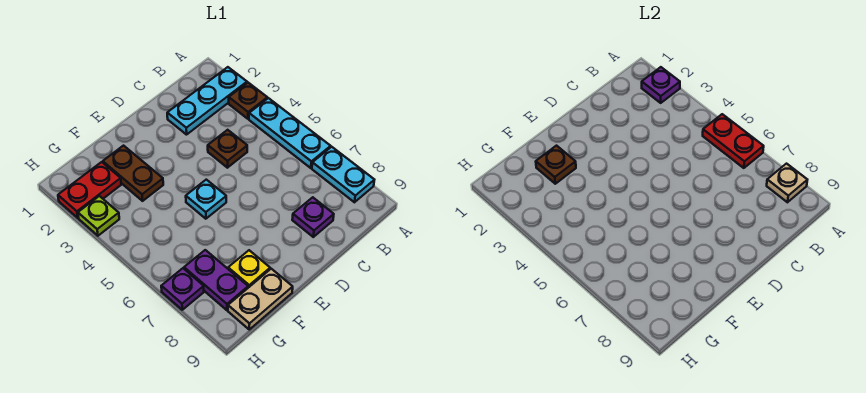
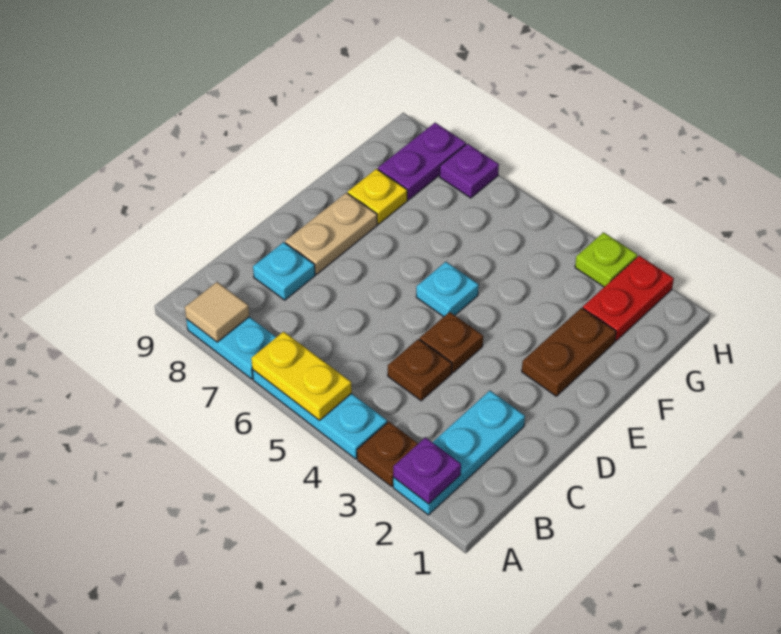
red plate A5:A6 level 2 -> yellow plate A5:A6 level 2
tan plate A8 level 2 -> tan tile A8 level 2
purple plate C8 level 1 -> cyan plate C8 level 1
brown plate F2:F3 level 1 -> brown plate E2:F2 level 1
brown plate F2 level 2 -> brown plate D4 level 1
tan plate F9:G9 level 1 -> tan plate D8:E8 level 1
purple plate G7:G8 level 1 -> purple plate G8:H8 level 1

